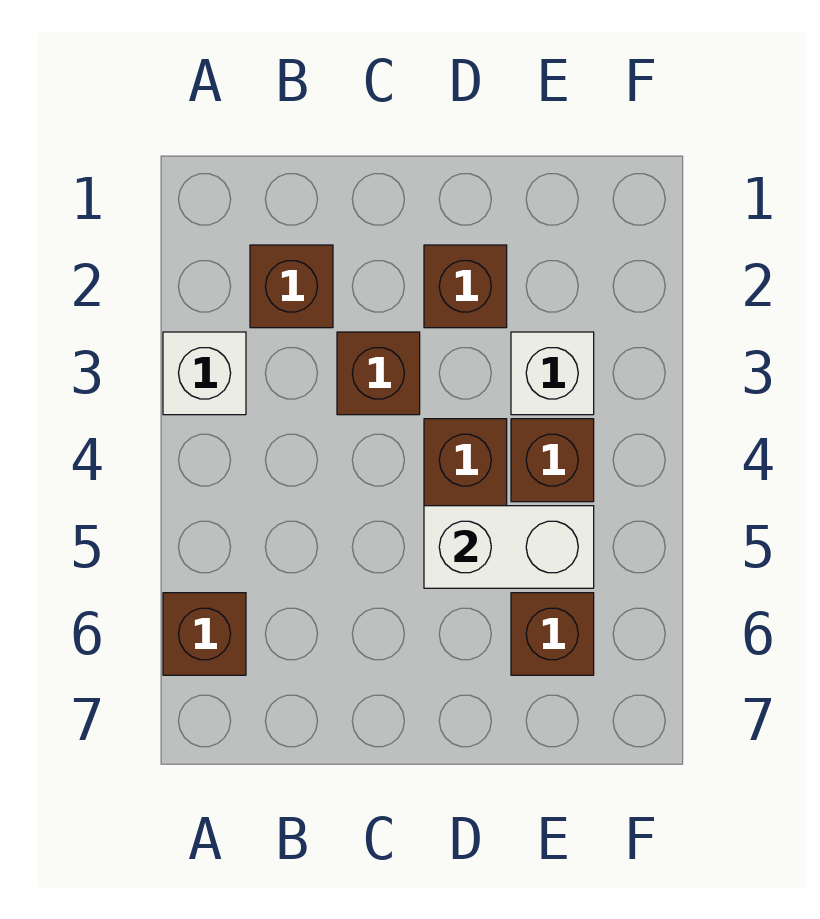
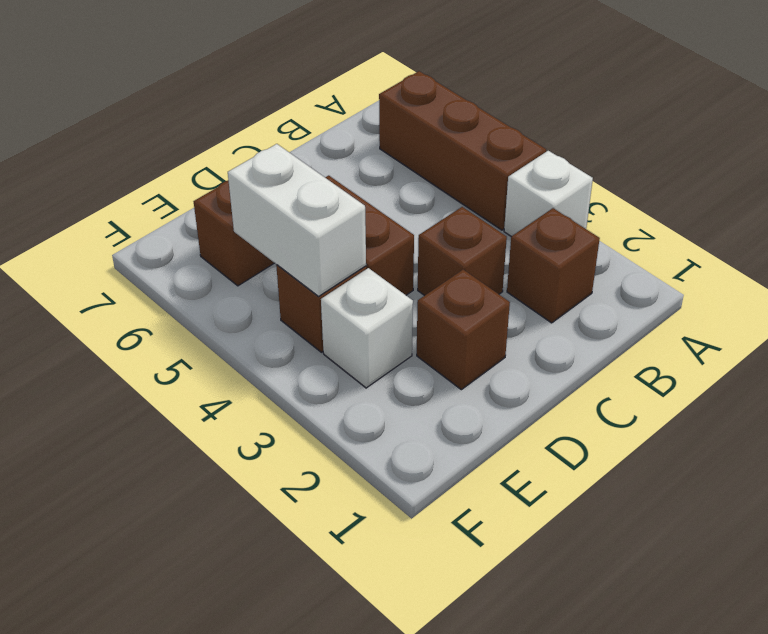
brown brick A6 level 1 -> brown brick A4:A6 level 1
white brick D5:E5 level 2 -> white brick E4:E5 level 2

